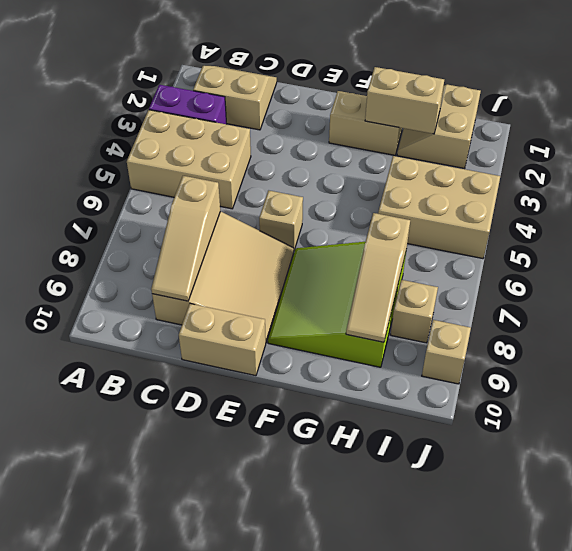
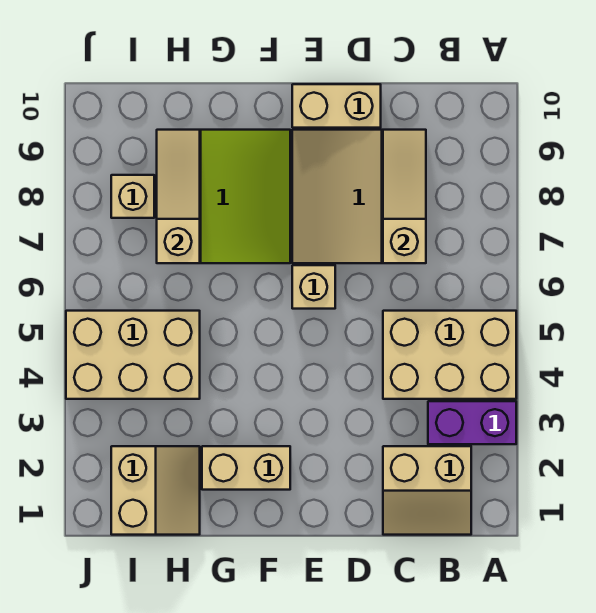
tan brick G2:H2 level 2 -> none
tan brick J9 level 1 -> none

